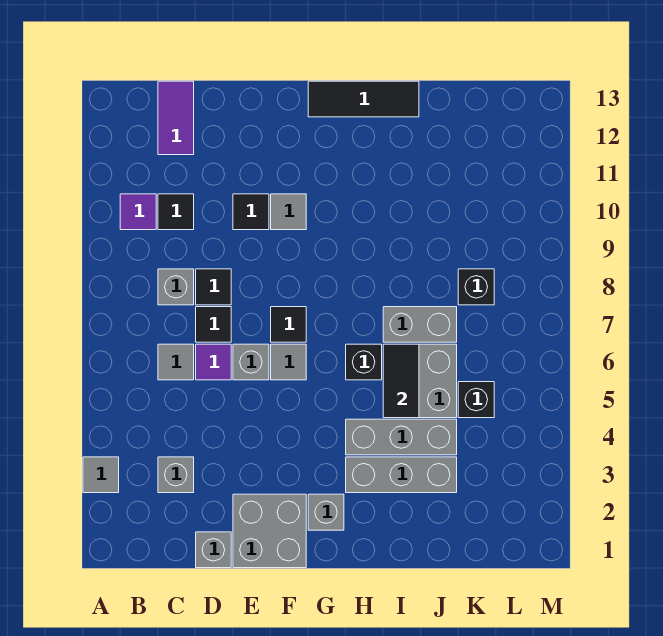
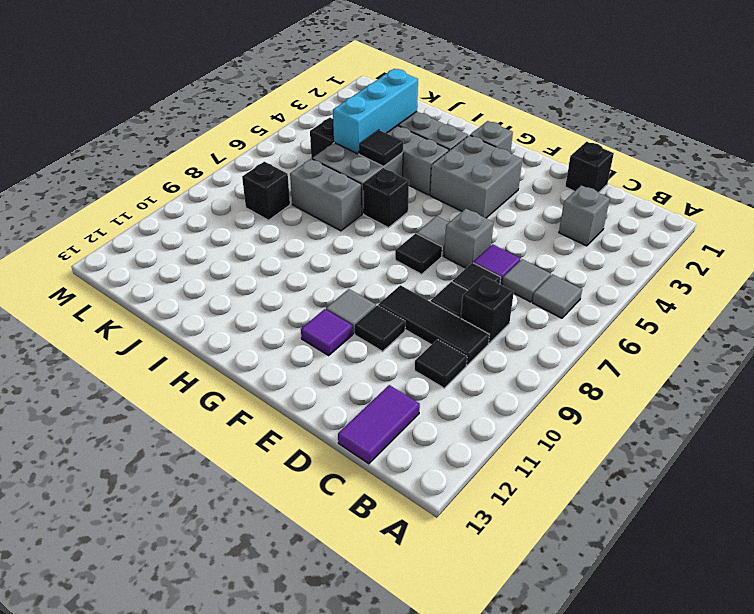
grey tile A3 level 1 -> grey tile B6 level 1
purple tile B10 level 1 -> purple tile F11 level 1
grey brick C8 level 1 -> black brick C8 level 1
grey brick D1 level 1 -> black brick D1 level 1
grey brick E1:F2 level 1 -> grey brick F3:G4 level 1
black tile G13:I13 level 1 -> black tile C9:E9 level 1
black tile I5:I6 level 2 -> black tile I5 level 2
none -> cyan brick J3:J5 level 2

